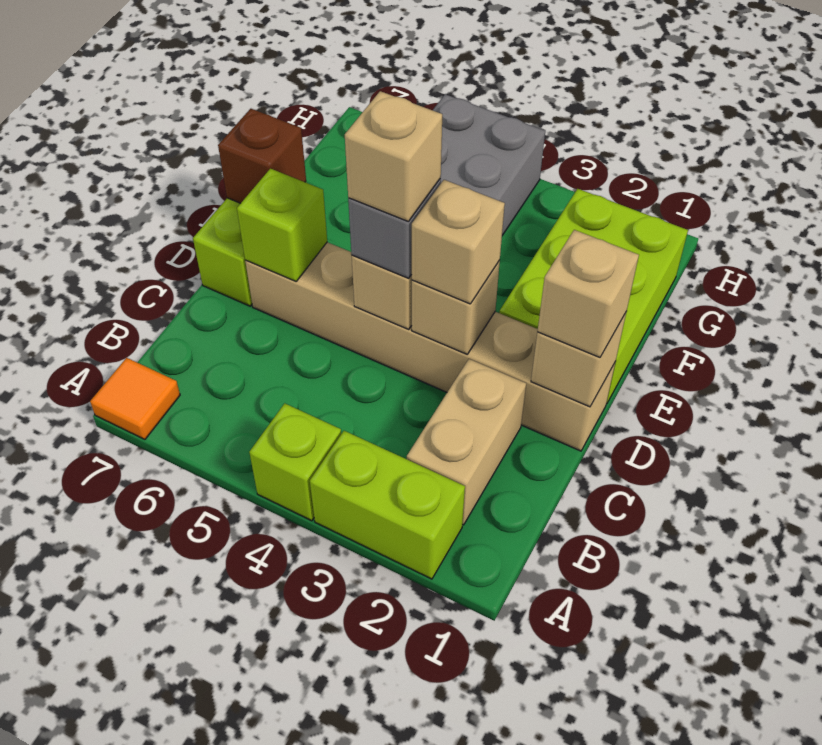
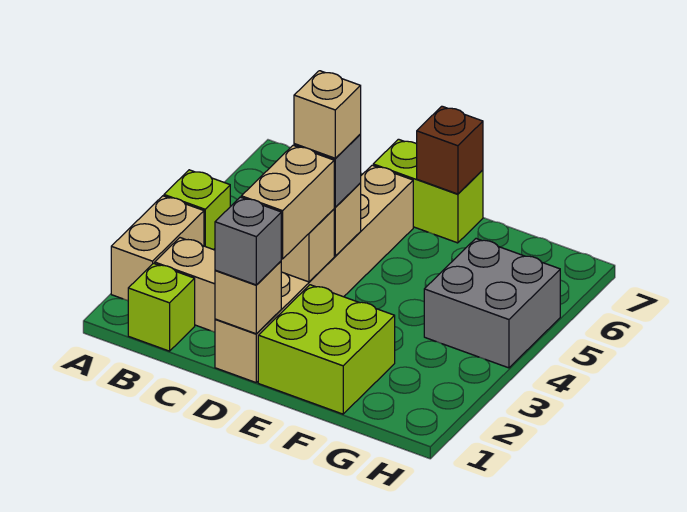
lime brick A2:A3 level 1 -> tan brick A2:A3 level 1
orange tile A7 level 1 -> none
tan brick D1 level 3 -> grey brick D1 level 3
tan brick D3 level 3 -> tan brick D2:D3 level 3
lime brick D6 level 2 -> lime brick B1 level 1
lime brick E1:G2 level 1 -> lime brick E1:F2 level 1

